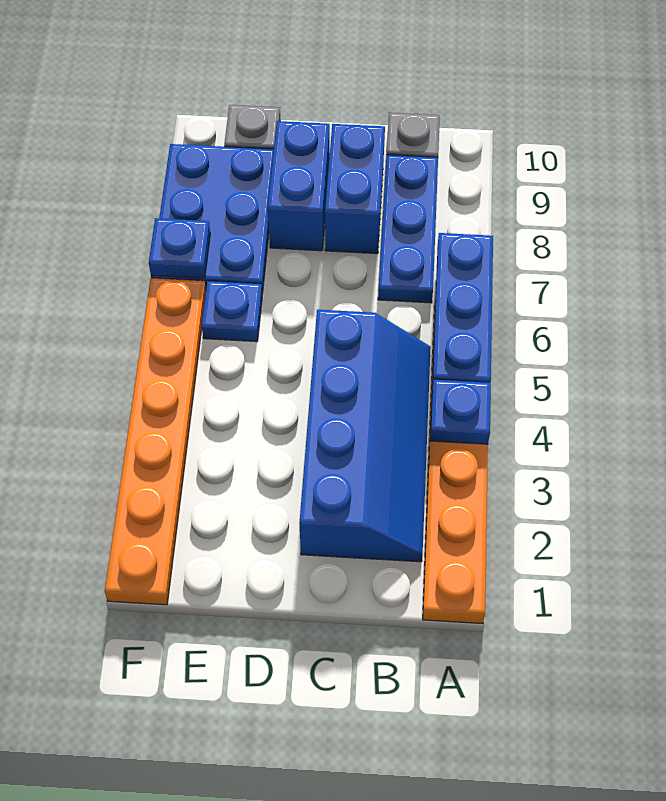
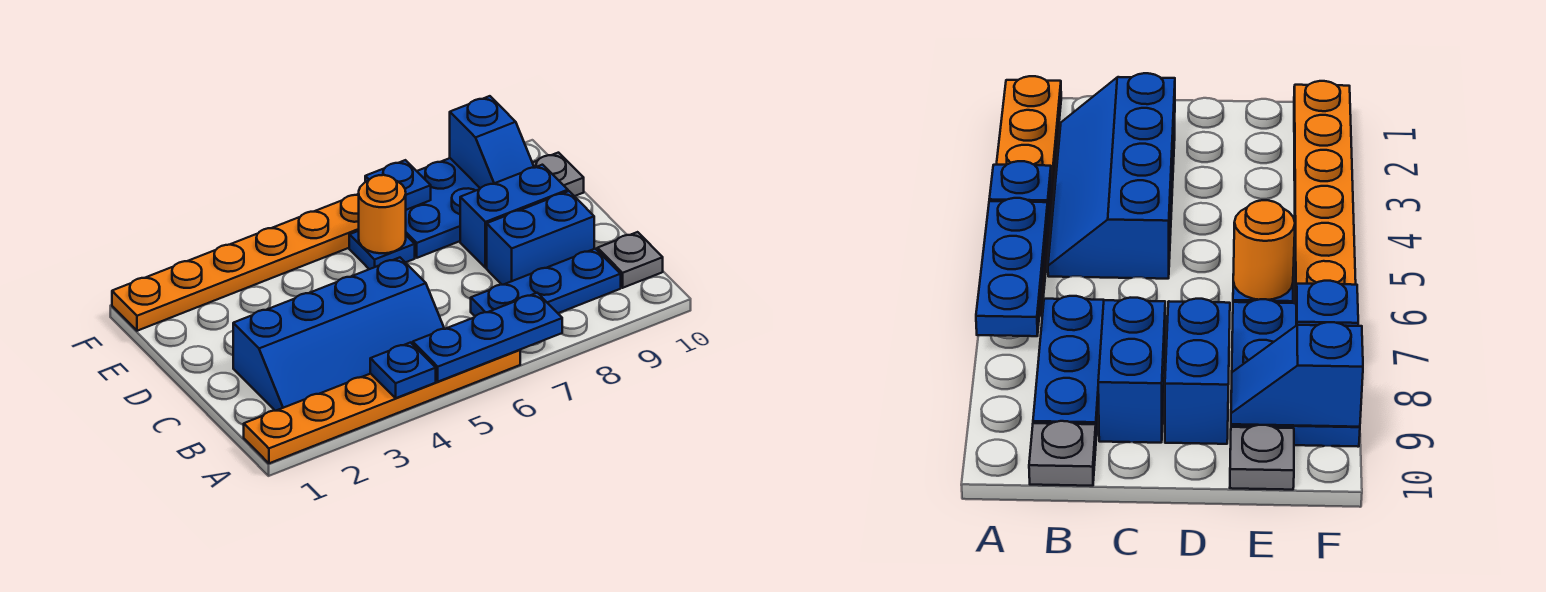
none -> orange round brick E6 level 2
none -> blue slope E9:F9 level 2 top F

